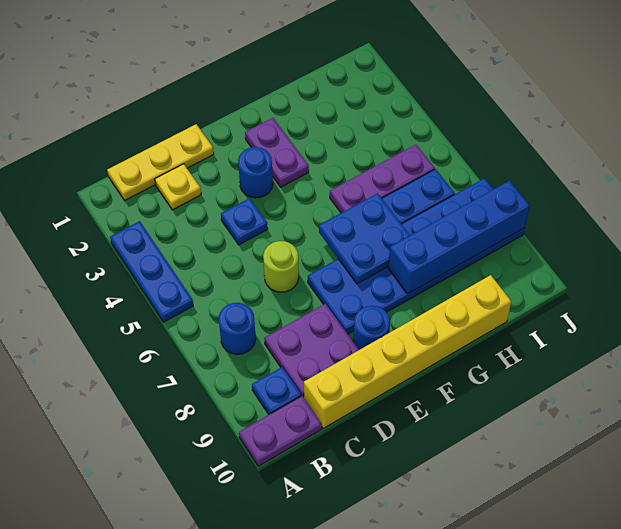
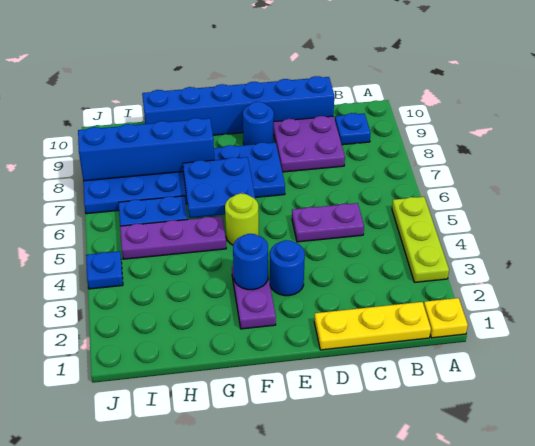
blue plate A3:A5 level 1 -> lime plate A3:A5 level 1
purple plate A10:B10 level 1 -> purple plate C5:D5 level 1
blue round brick B7 level 1 -> blue round brick F3 level 2
yellow plate C2 level 1 -> yellow plate A1 level 1
yellow brick C10:H10 level 1 -> blue brick C10:H10 level 1
blue plate D4 level 1 -> blue plate J4 level 1
lime round brick D6 level 1 -> lime round brick F5 level 1

